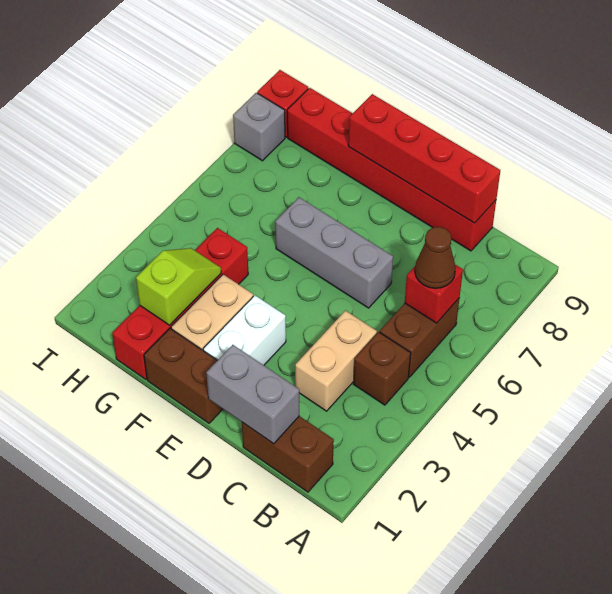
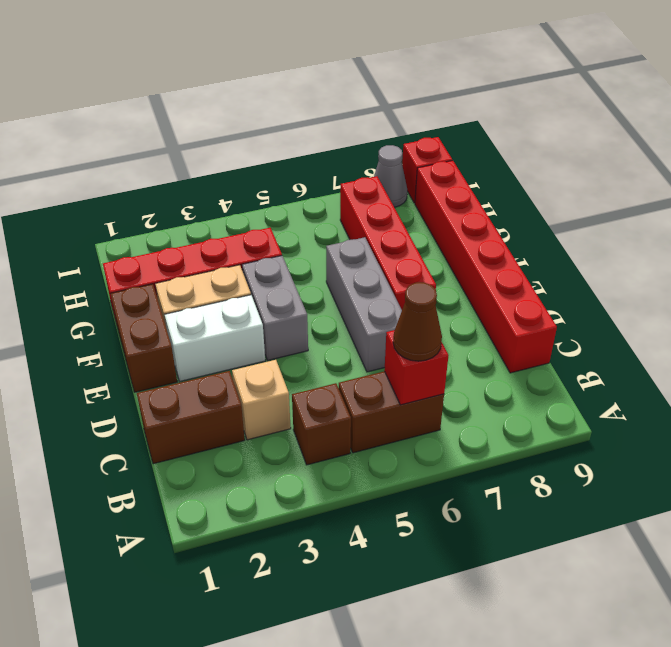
brown brick B1:C1 level 1 -> brown brick C1:C2 level 1
grey brick C1:D1 level 2 -> grey brick E4:F4 level 1
tan brick C3:C4 level 1 -> tan brick C3 level 1
red brick C9:F9 level 2 -> red brick E7:H7 level 1
lime slope G2:G3 level 2 top 2 -> none
grey brick I8 level 1 -> grey cone I8 level 1

